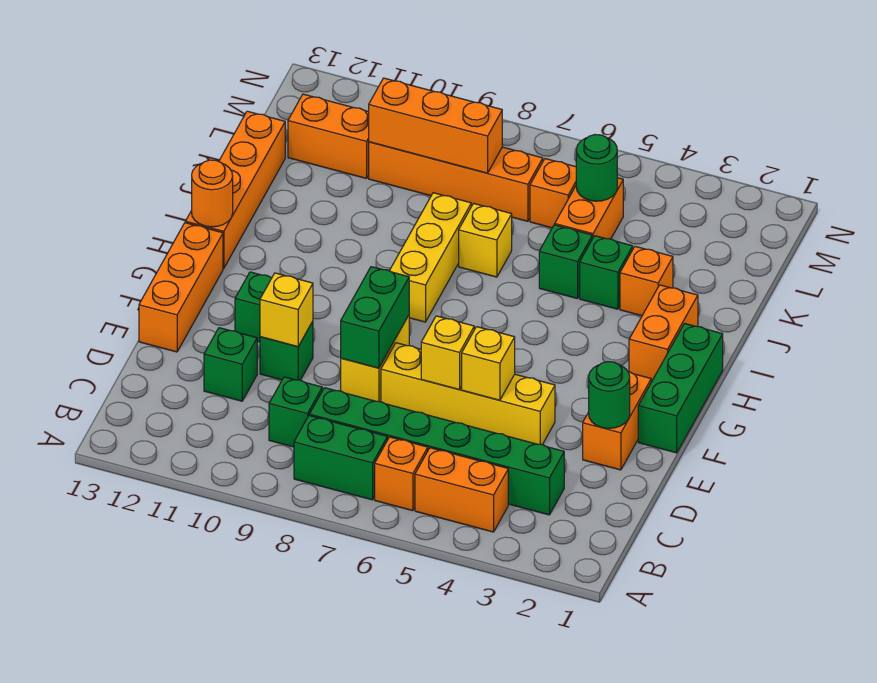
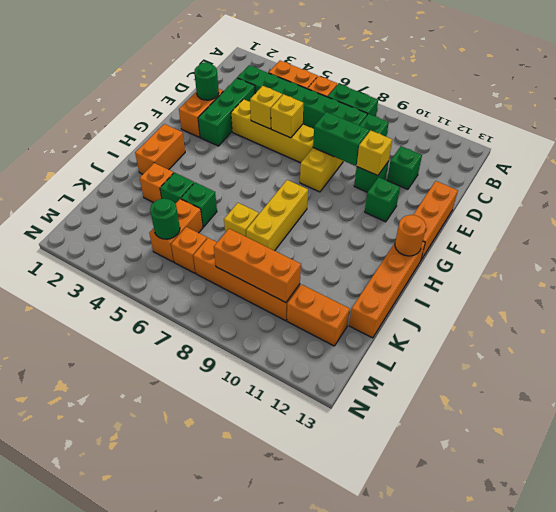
green brick E8:F8 level 2 -> green brick E8:E9 level 2
green brick F1:H1 level 1 -> green brick D3:F3 level 1

